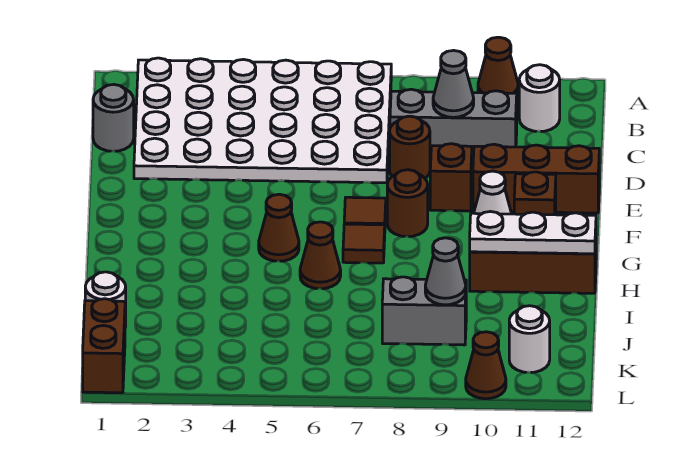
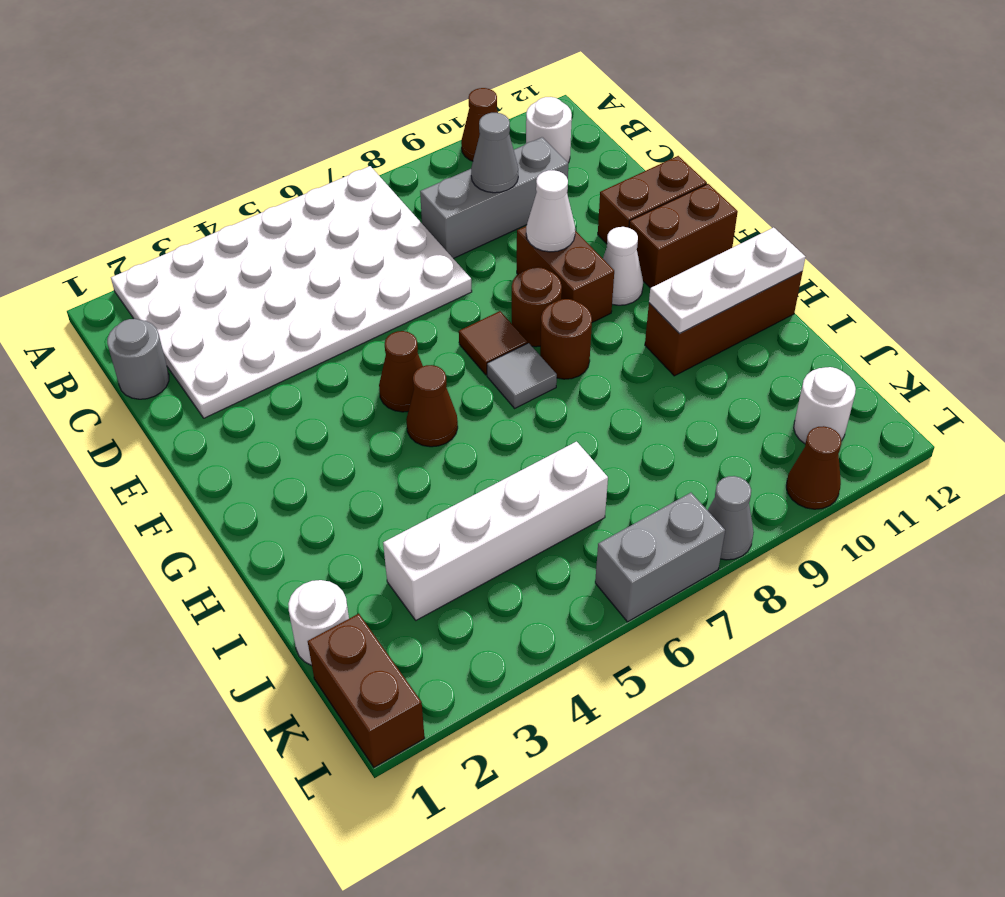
brown round brick D8 level 1 -> brown round brick G8 level 1
brown brick E9 level 1 -> brown brick E9:F9 level 1
none -> white cone E9 level 2
brown brick E10:E12 level 1 -> brown brick E11:E12 level 1
brown brick F11 level 1 -> brown brick F11:F12 level 1
brown tile G7 level 1 -> grey tile G7 level 1
brown cone H6 level 1 -> brown cone F5 level 1
none -> white brick J3:J6 level 1
grey brick J8:J9 level 1 -> grey brick L6:L7 level 1
grey cone J9 level 2 -> grey cone L8 level 1

